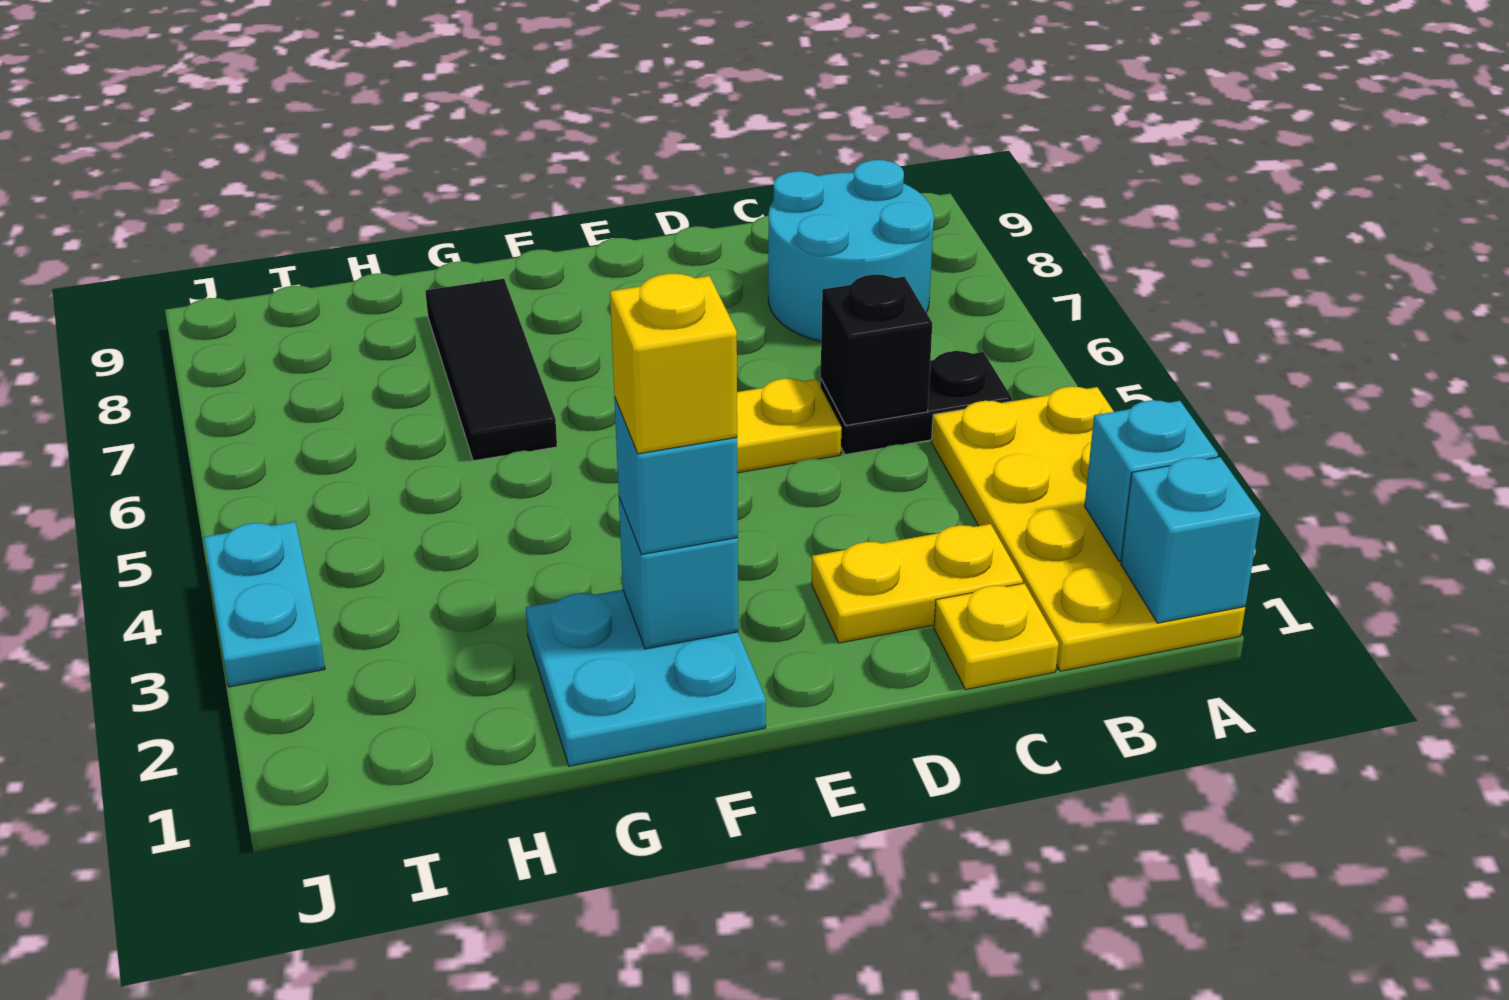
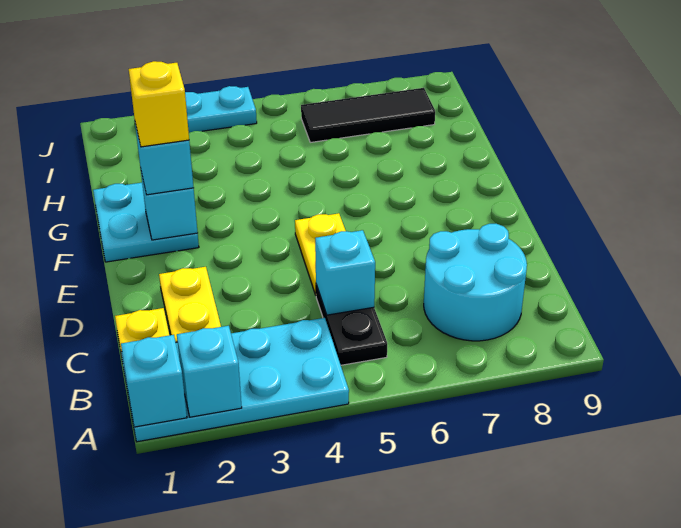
yellow plate A1:B4 level 1 -> cyan plate A1:B4 level 1
black brick C5 level 2 -> cyan brick C5 level 2
black tile G6:G8 level 1 -> black tile I6:I8 level 1

